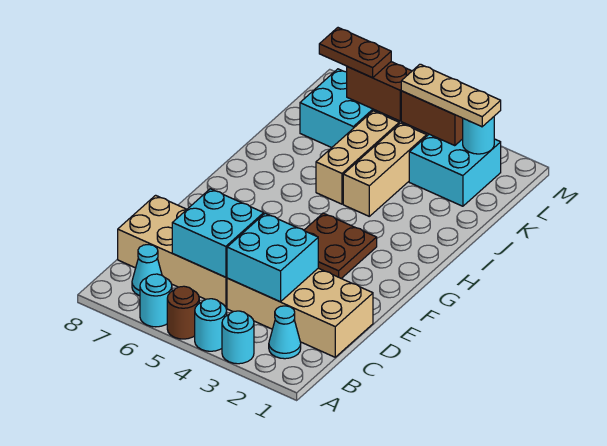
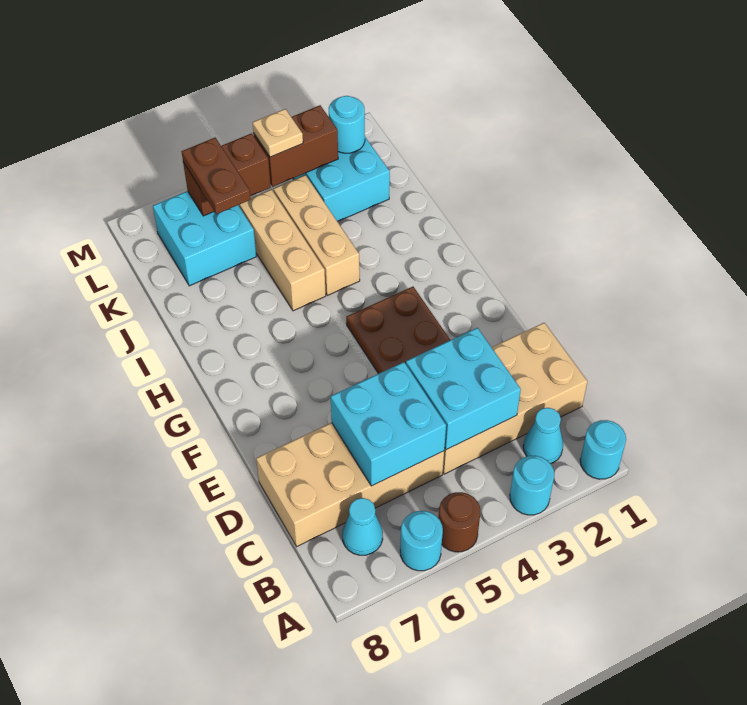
cyan round brick A4 level 1 -> cyan round brick A1 level 1
tan plate L2:L4 level 3 -> tan plate L4 level 3
brown plate L6:L7 level 3 -> brown plate K6:L6 level 3

